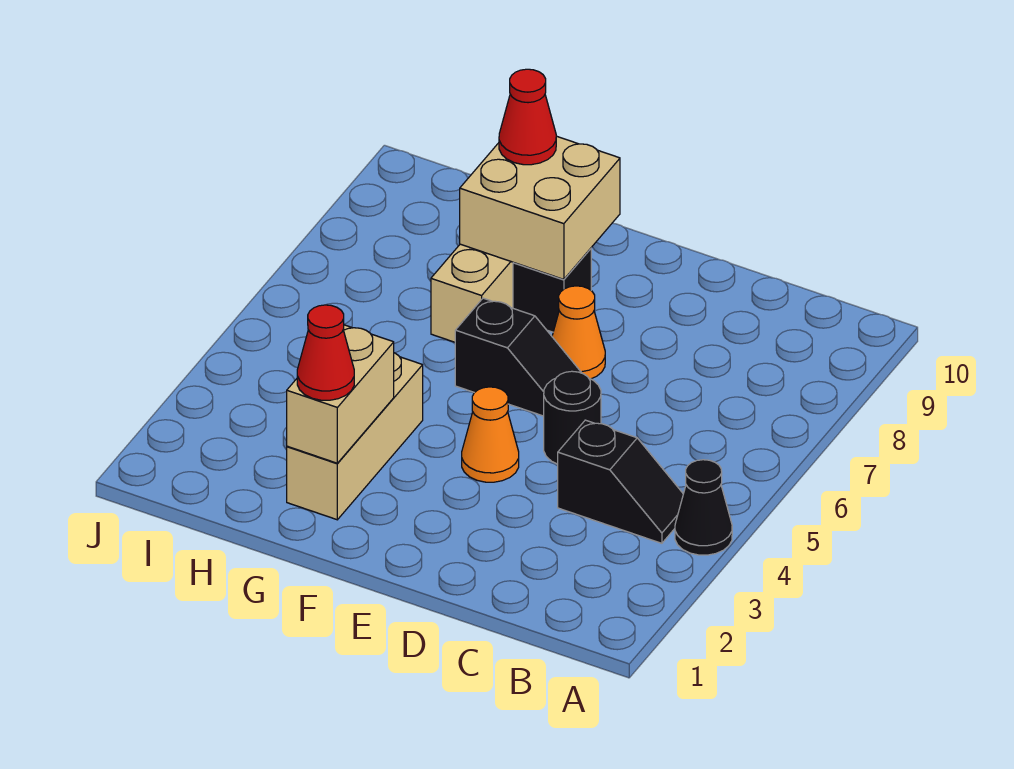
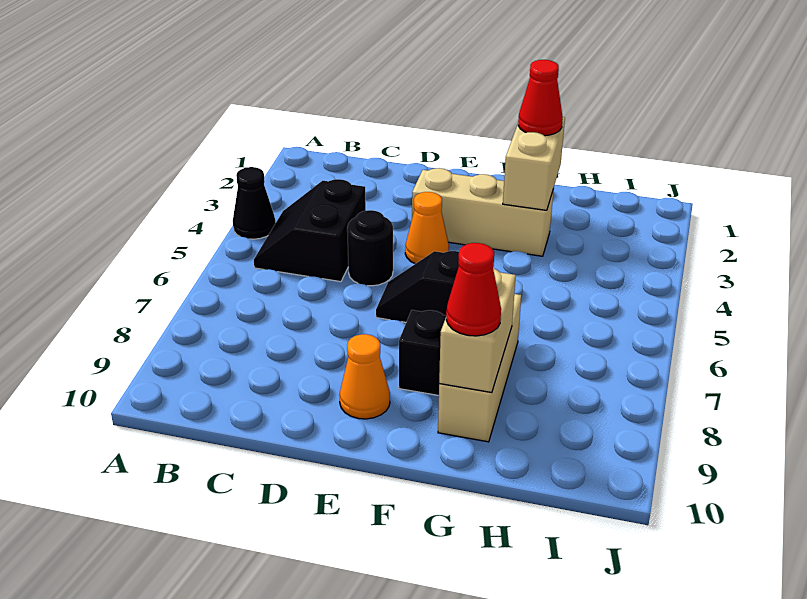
black slope B4:C4 level 1 top C -> black slope B4:C5 level 1 top C
orange cone E7 level 1 -> orange cone E9 level 1
tan brick F8:G9 level 2 -> tan brick G8:G9 level 2
tan brick G2:G4 level 1 -> tan brick E3:G3 level 1

